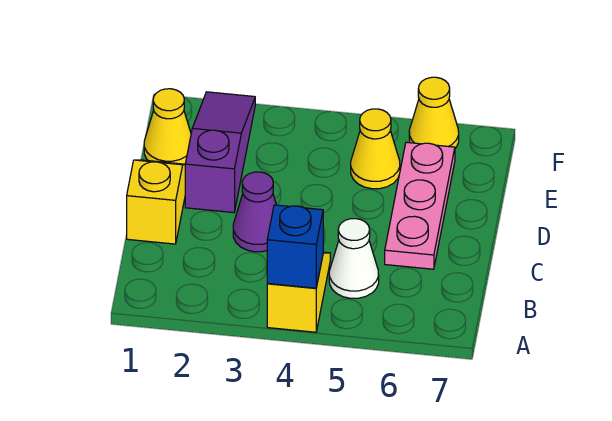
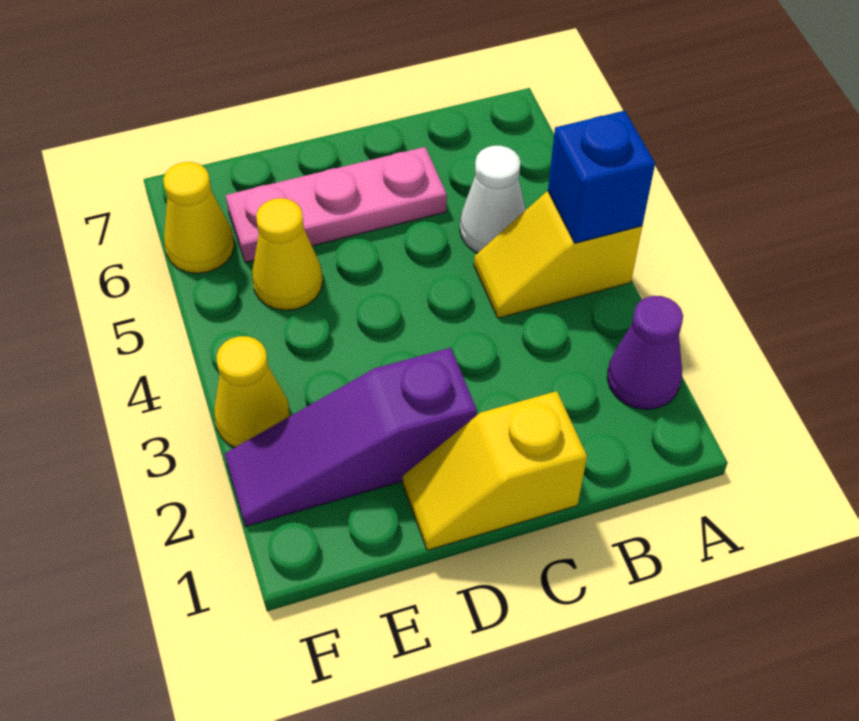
purple cone C3 level 1 -> purple cone A2 level 1
yellow cone E1 level 1 -> yellow cone F3 level 1

